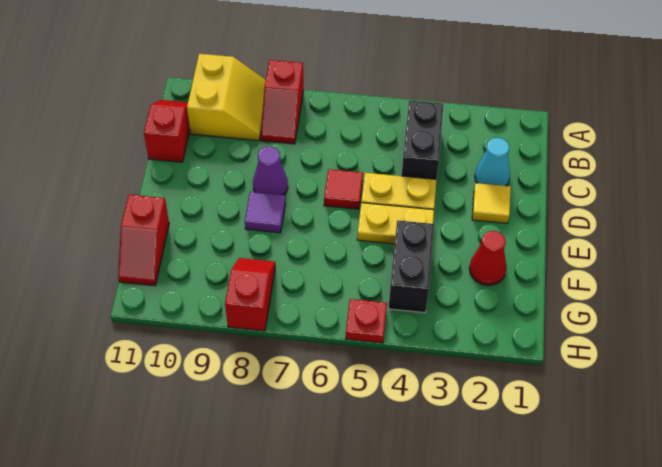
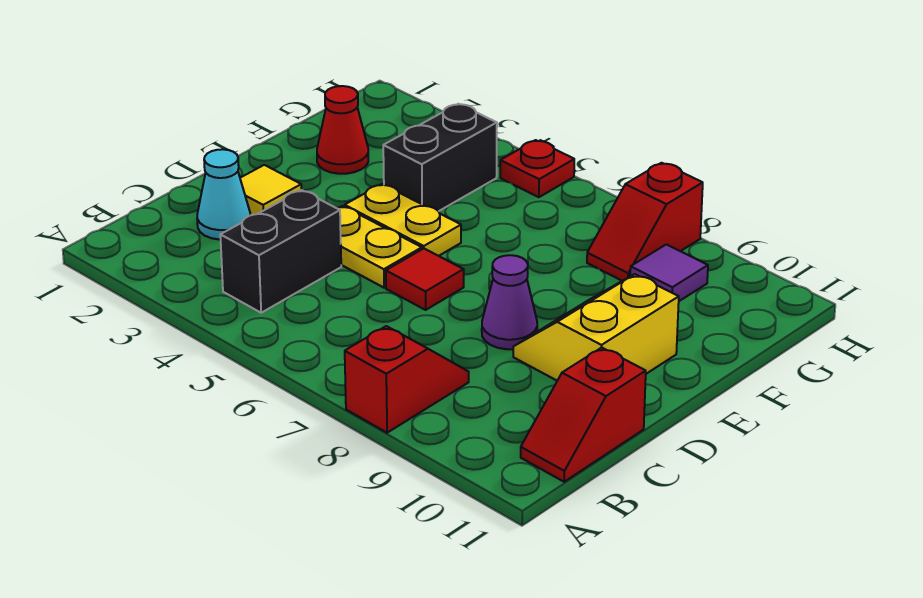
yellow slope A9:B10 level 1 top 10 -> yellow slope D9:E10 level 1 top 10
purple tile E8 level 1 -> purple tile G9 level 1
red slope F11:G11 level 1 top F -> none

